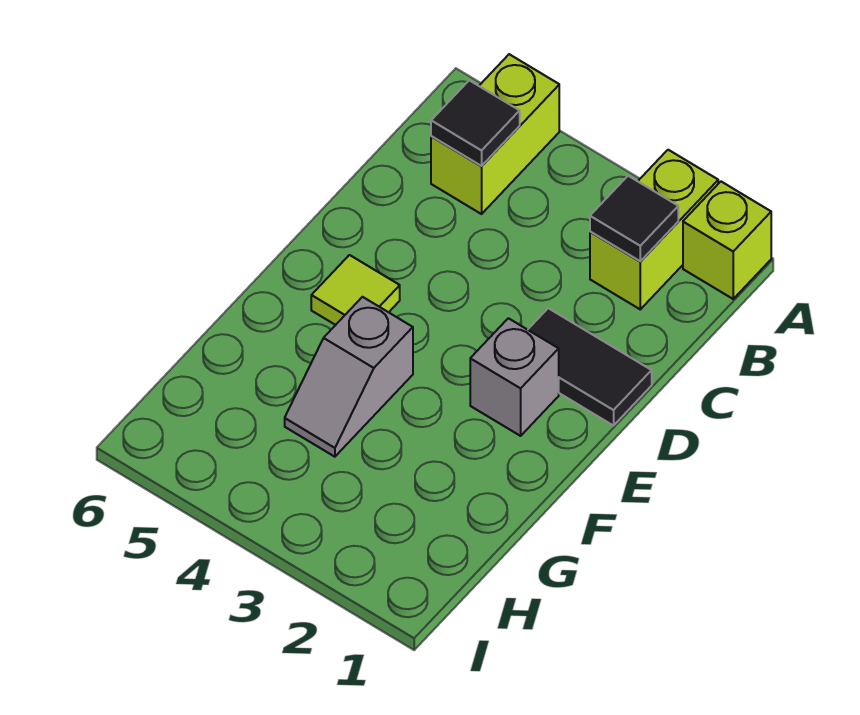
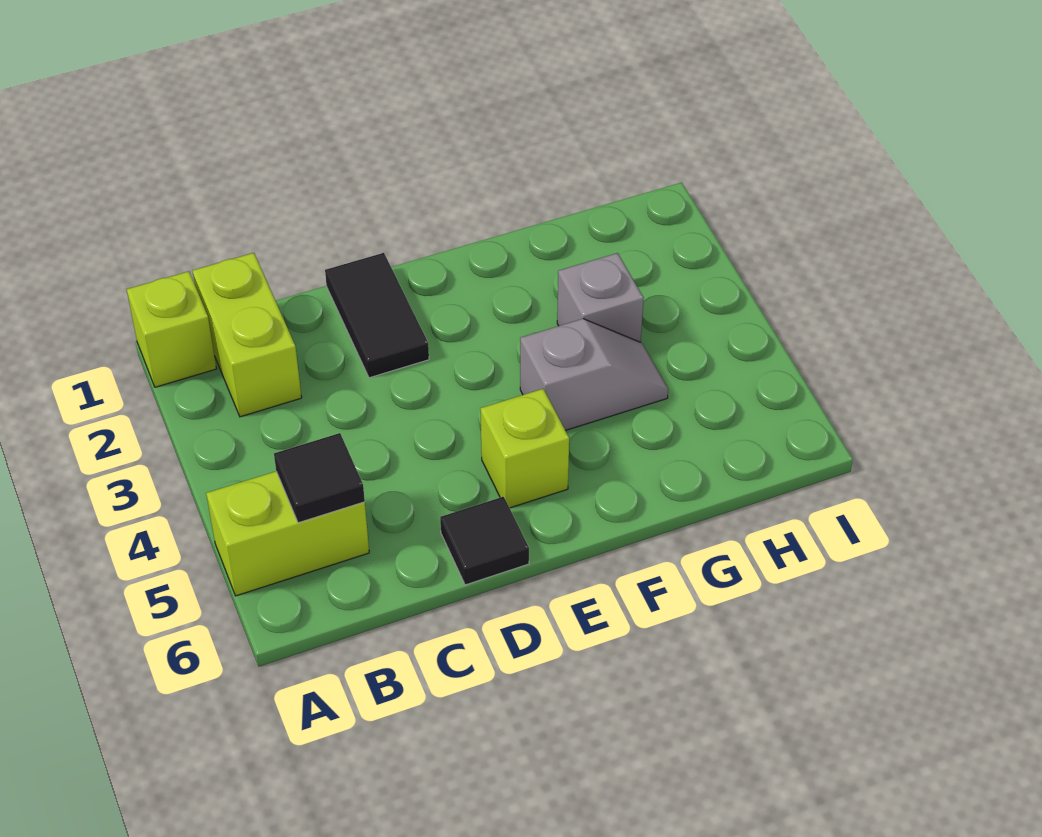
lime brick A2:B2 level 1 -> lime brick B1:B2 level 1
black tile B2 level 2 -> black tile D6 level 1
grey brick E2 level 1 -> grey brick G3 level 1
lime tile E5 level 1 -> lime brick E5 level 1

